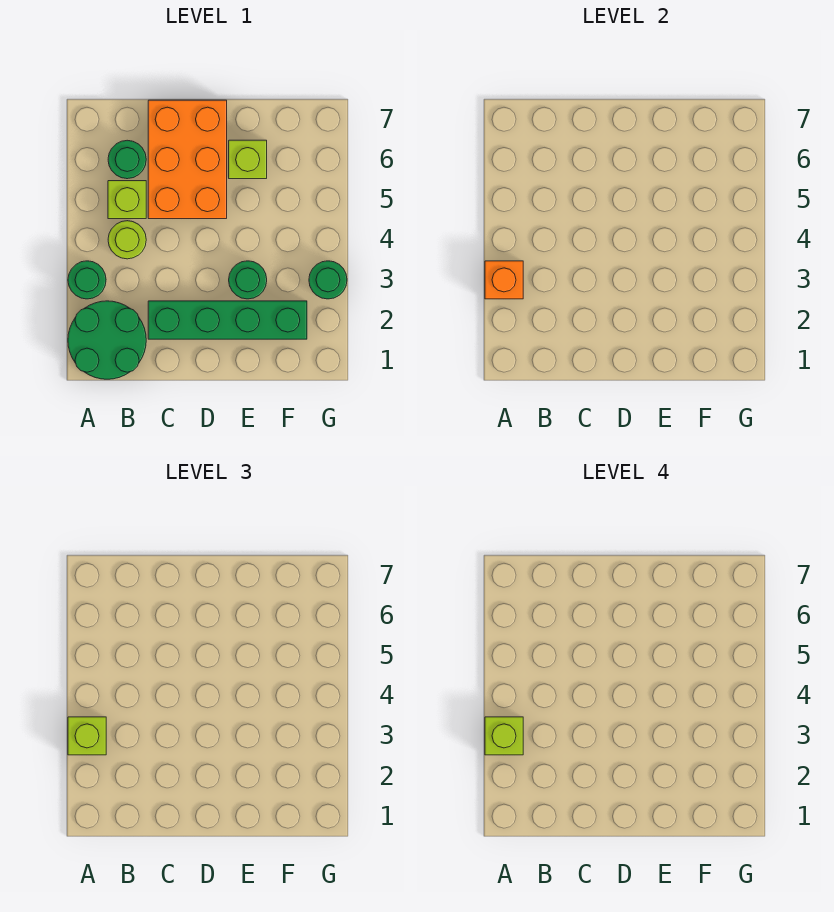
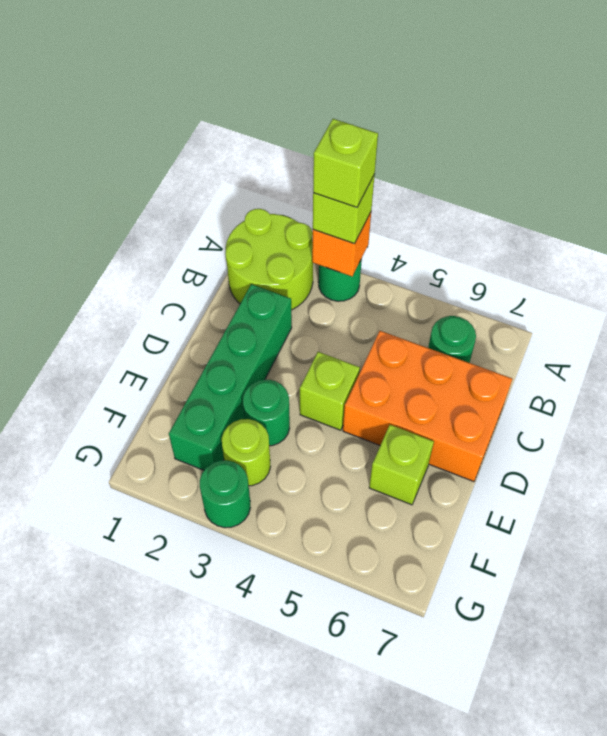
green round brick A1:B2 level 1 -> lime round brick A1:B2 level 1
lime round brick B4 level 1 -> lime round brick F3 level 1
lime brick B5 level 1 -> lime brick D4 level 1

